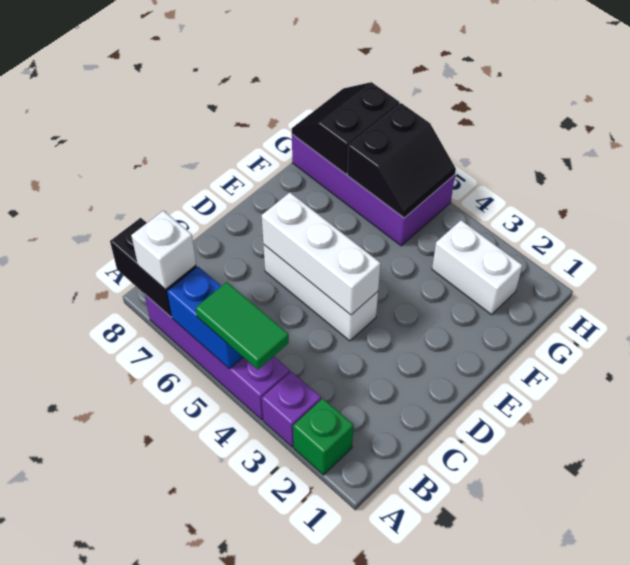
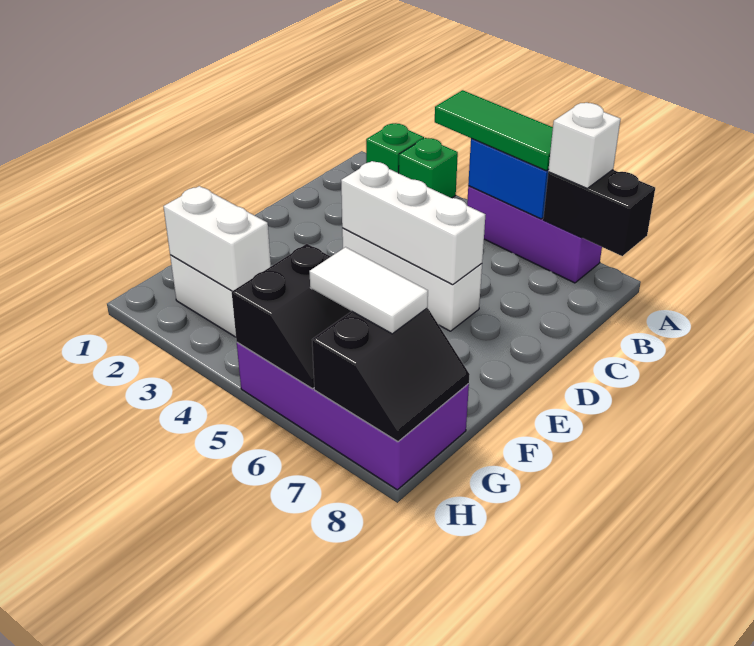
purple brick A3 level 1 -> green brick A3 level 1
purple brick A4:A7 level 1 -> purple brick A5:A7 level 1
green tile A4:A5 level 3 -> green tile A4:A6 level 3
none -> white brick G2:G3 level 2
black slope G5:H6 level 2 top 6 -> black slope G5:H6 level 2 top 5
none -> white tile G6:G7 level 3

